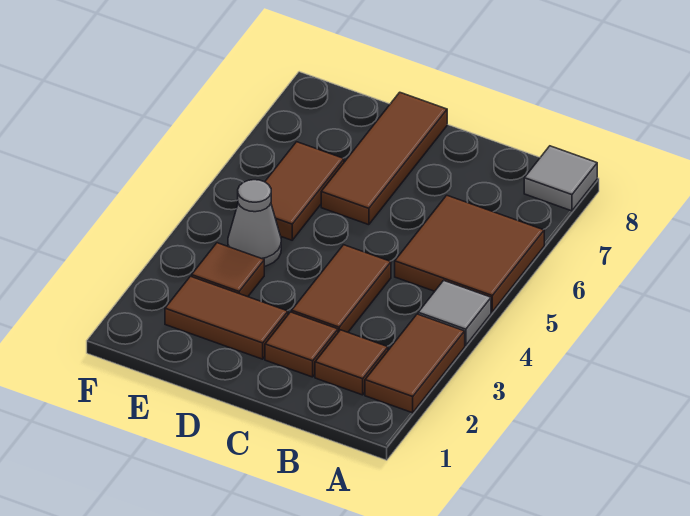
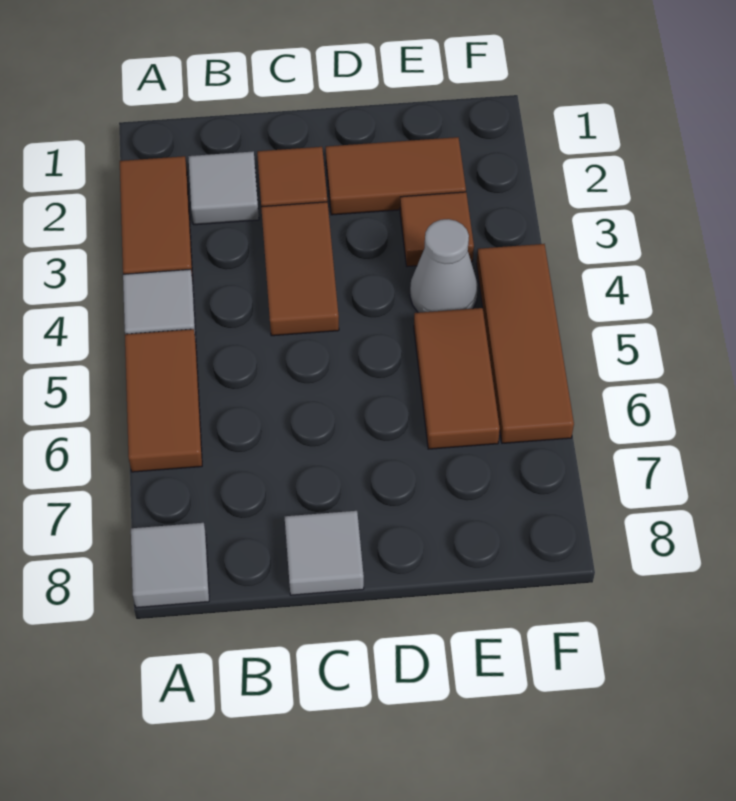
brown tile A5:B6 level 1 -> brown tile A5:A6 level 1
brown tile B2 level 1 -> grey tile B2 level 1
none -> grey tile C8 level 1
brown tile D6:D8 level 1 -> brown tile F4:F6 level 1

